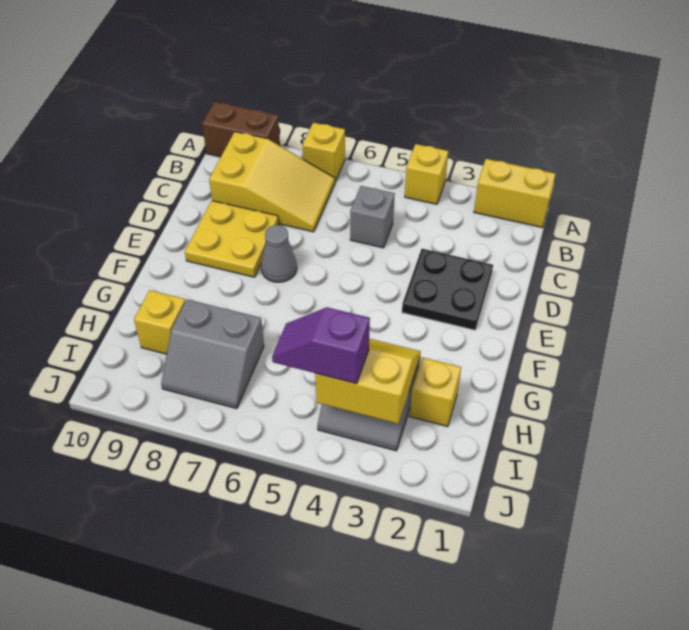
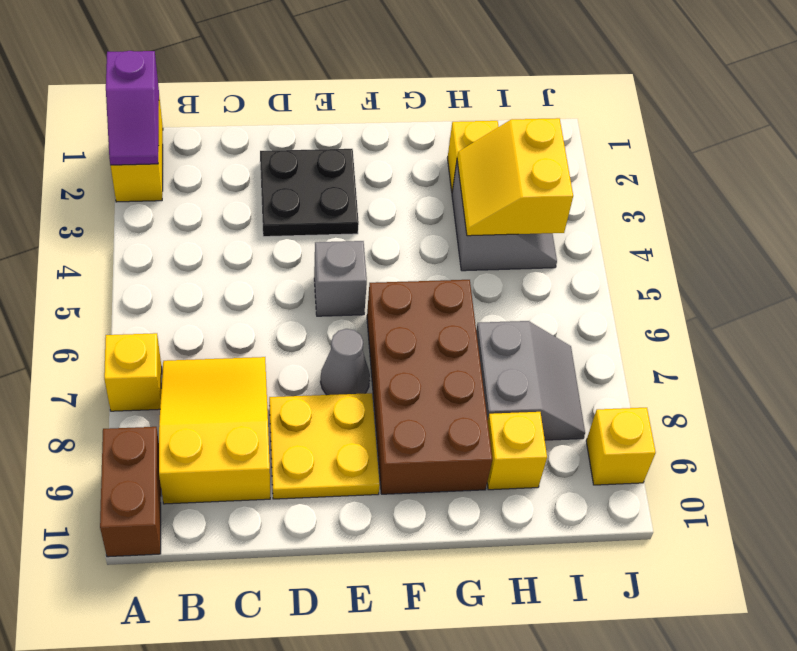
yellow brick A4 level 1 -> yellow brick J9 level 1
grey brick C5 level 1 -> grey brick E5 level 1
none -> brown brick F6:G9 level 1
purple slope I4:I5 level 3 top 4 -> purple slope A1:A2 level 2 top 1

